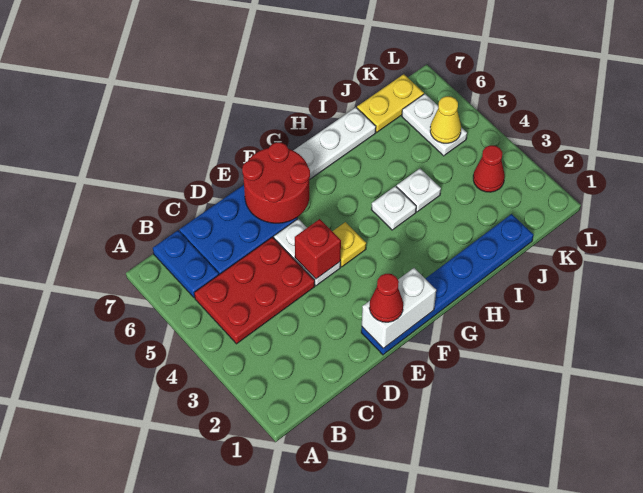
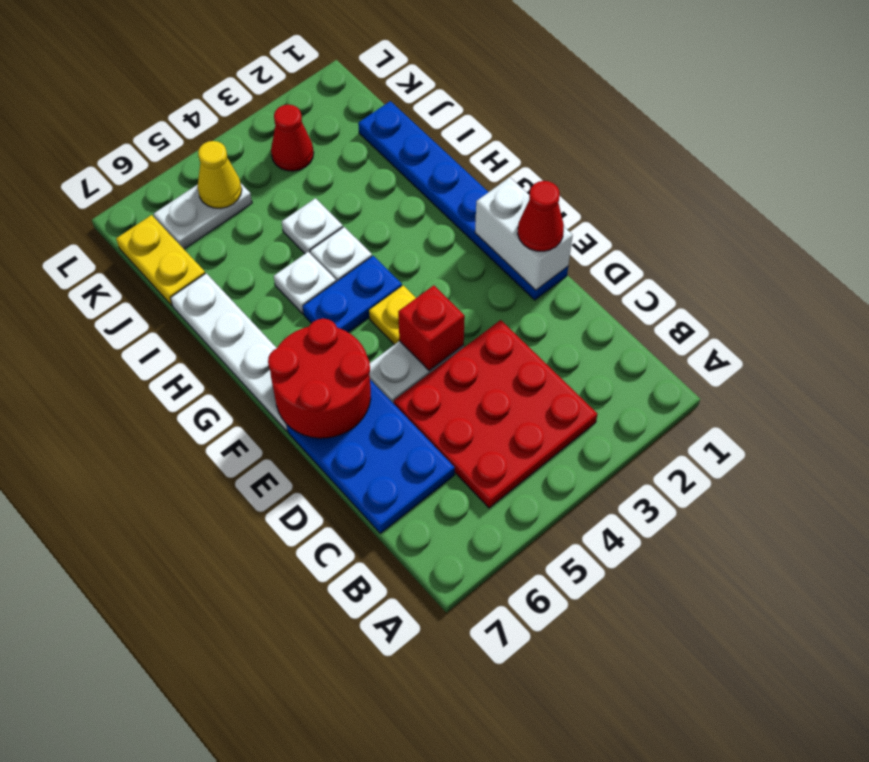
red plate B4:D5 level 1 -> red plate B3:D5 level 1
blue plate B6:B7 level 1 -> blue plate G4:G5 level 1
none -> white plate H5 level 1

